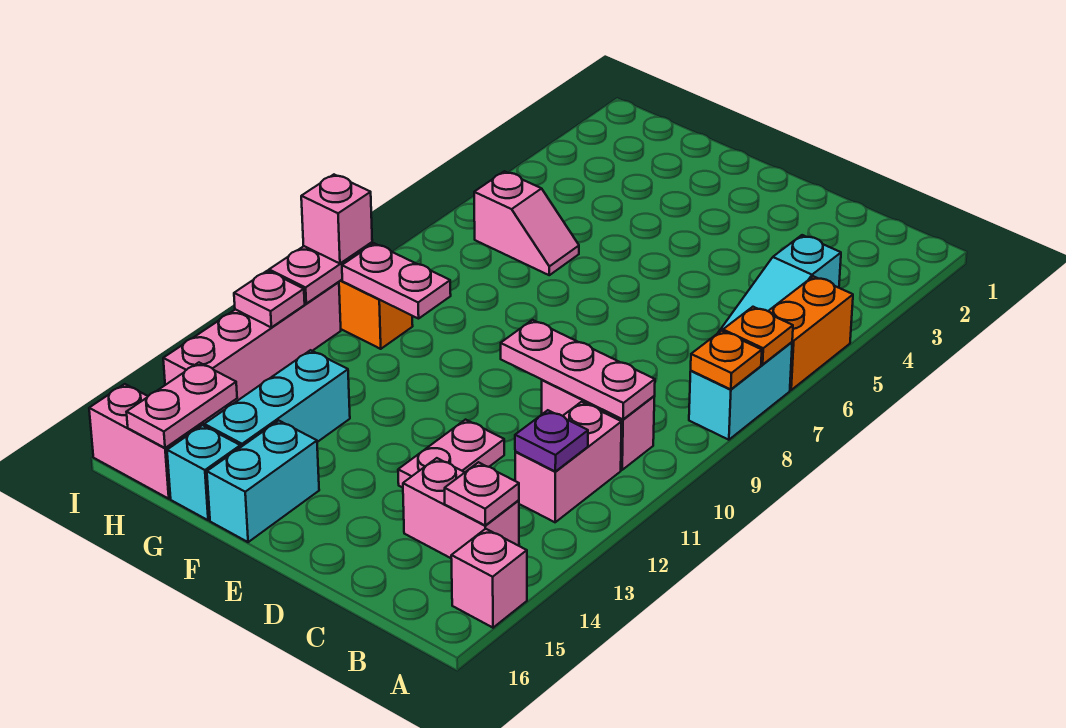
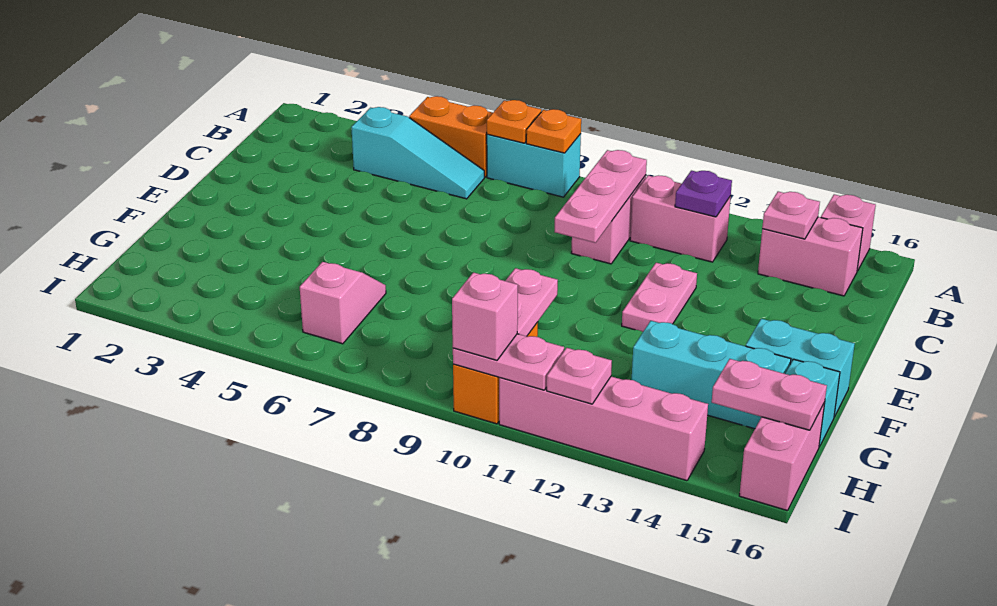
pink brick B14:C14 level 1 -> pink brick B14:B15 level 1
pink plate D12:D13 level 1 -> pink plate D12:E12 level 1

